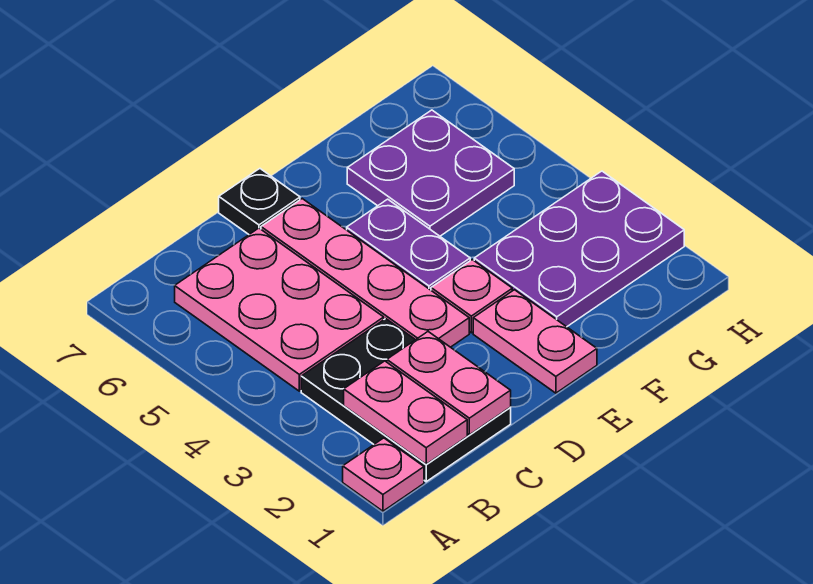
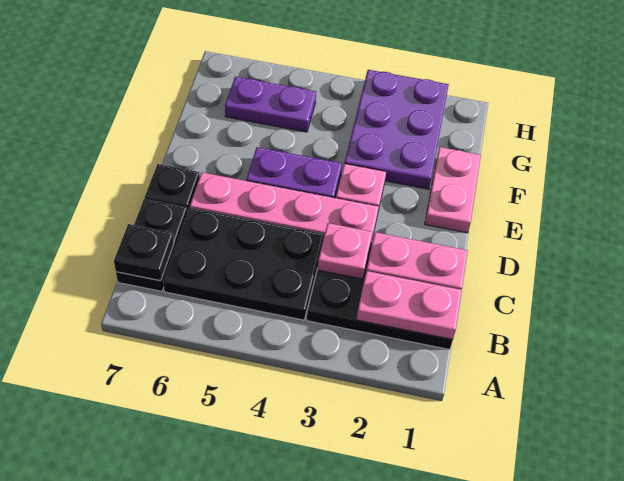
pink plate A1 level 1 -> pink plate C3 level 2
pink plate B4:C6 level 1 -> black plate B4:C6 level 1
none -> black plate B7:C7 level 1
none -> black plate B7 level 2
pink plate E1:E2 level 1 -> pink plate E1:F1 level 1
purple plate F5:G6 level 1 -> purple plate G5:G6 level 1

